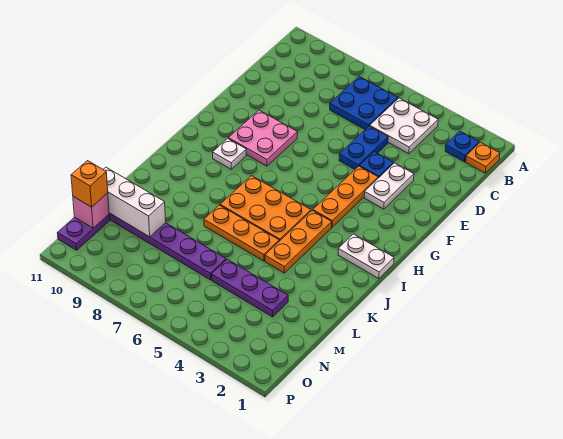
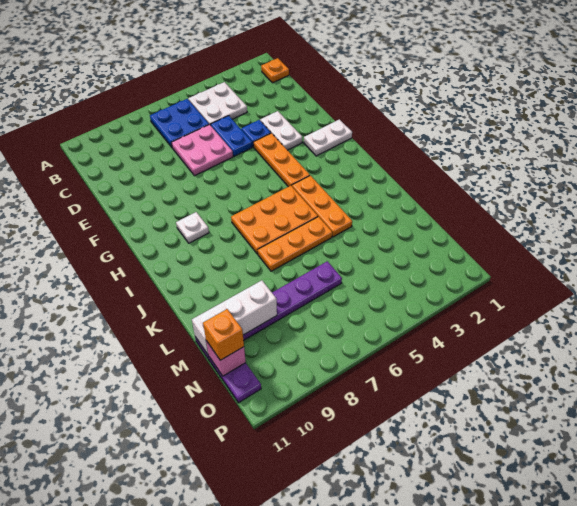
blue plate B2 level 1 -> none
pink plate F8:G9 level 1 -> pink plate D6:E7 level 1
white plate I1:I2 level 1 -> white plate G1:G2 level 1
purple plate M3:M5 level 1 -> none

